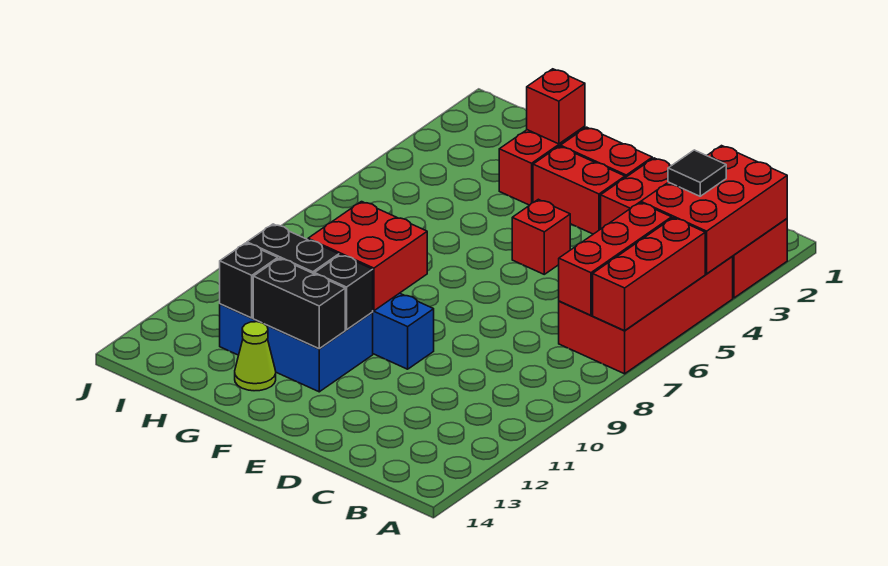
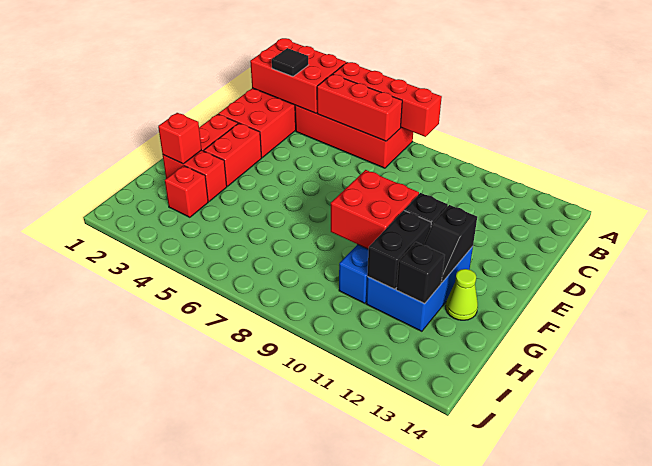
red brick A5:A7 level 2 -> red brick A5:A8 level 2
red brick E5 level 1 -> red brick H3 level 1
black brick F12:G12 level 2 -> black slope F12:G12 level 2 top F

